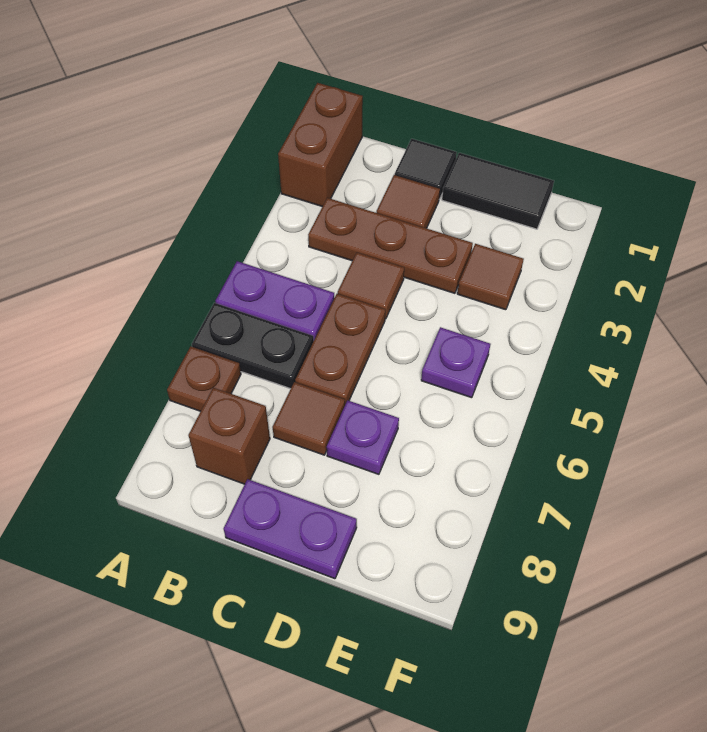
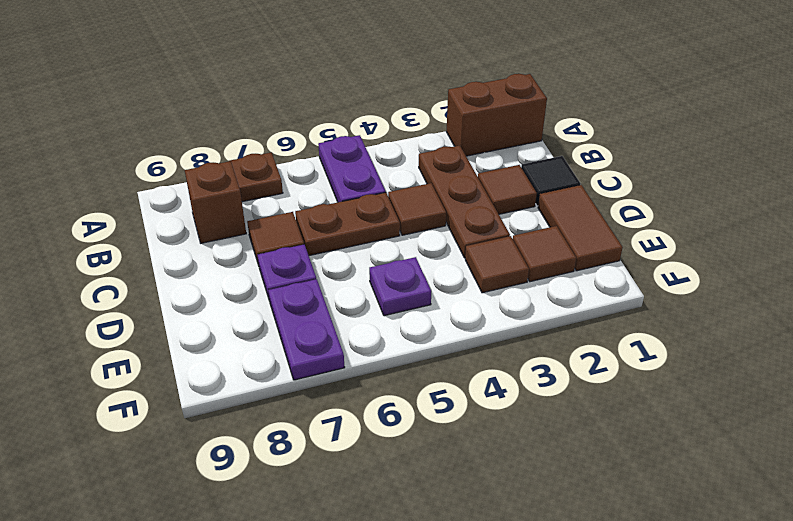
black plate A6:B6 level 1 -> none
purple plate C9:D9 level 1 -> purple plate E7:F7 level 1
black tile D1:E1 level 1 -> brown tile D1:E1 level 1
none -> brown tile E2 level 1

